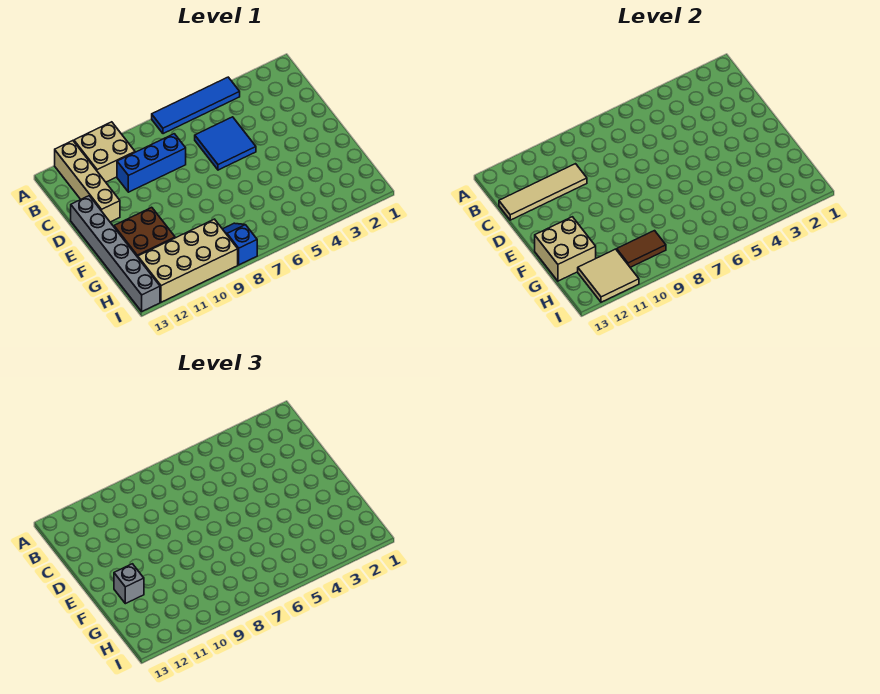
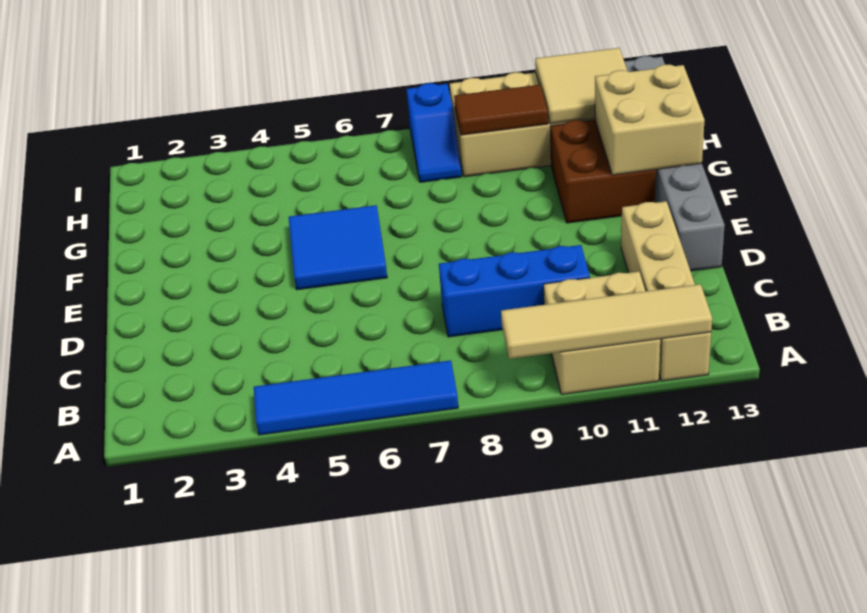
blue tile C5:D6 level 1 -> blue tile E5:F6 level 1
tan tile C10:C13 level 2 -> tan tile A9:A12 level 2
grey brick F12 level 3 -> none

